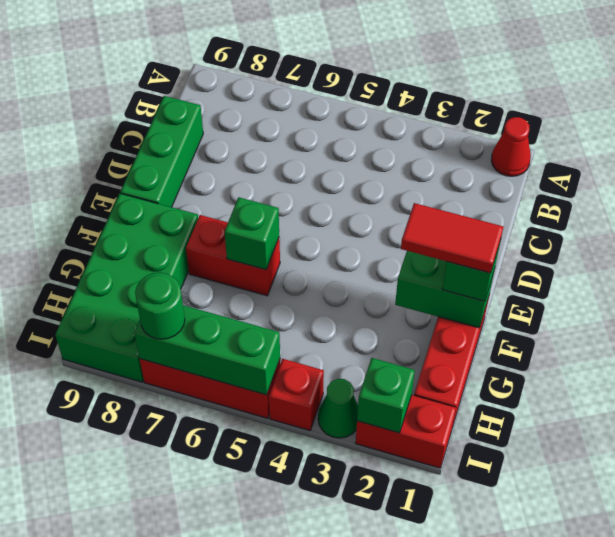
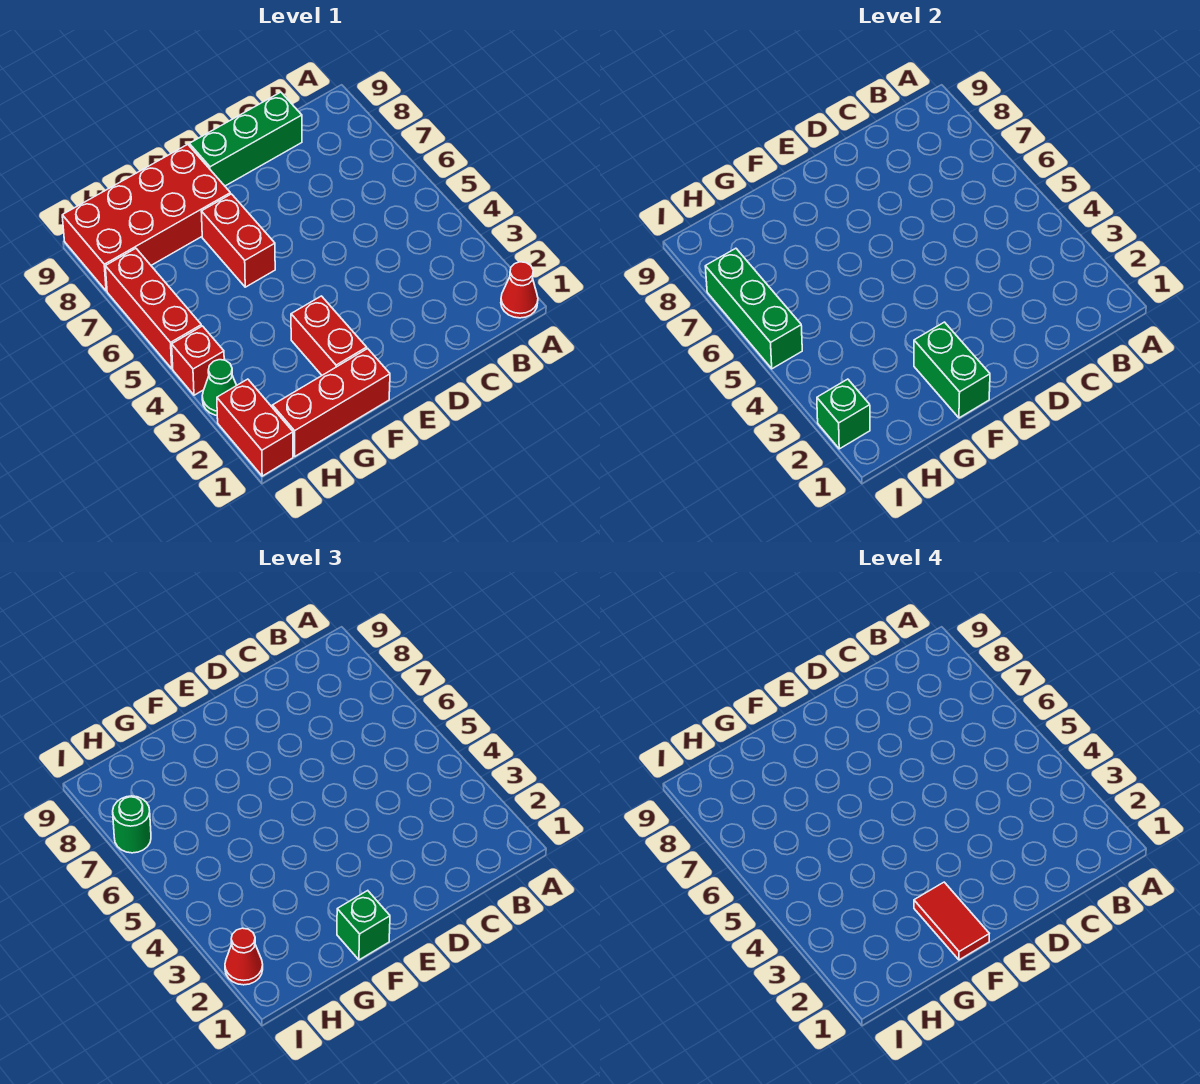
none -> red brick F2:F3 level 1
green brick F6 level 2 -> none
green brick F8:I9 level 1 -> red brick F8:I9 level 1
none -> red cone I2 level 3

